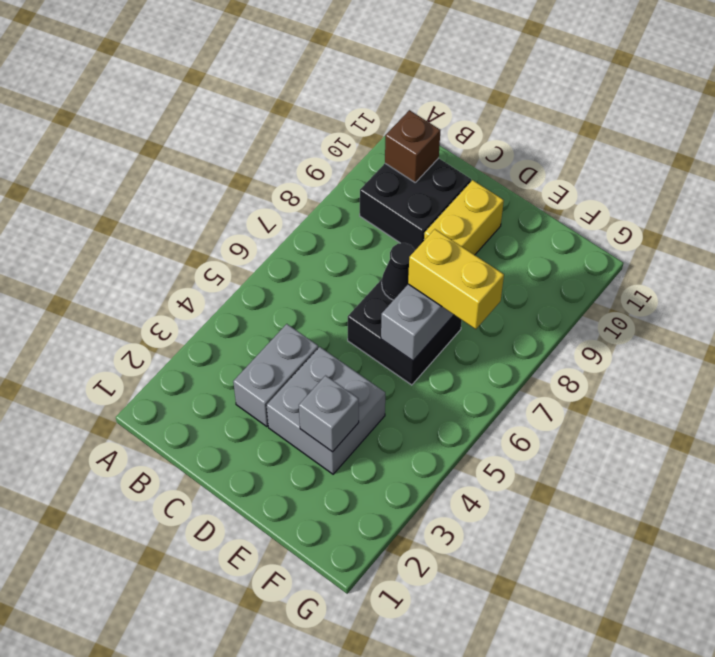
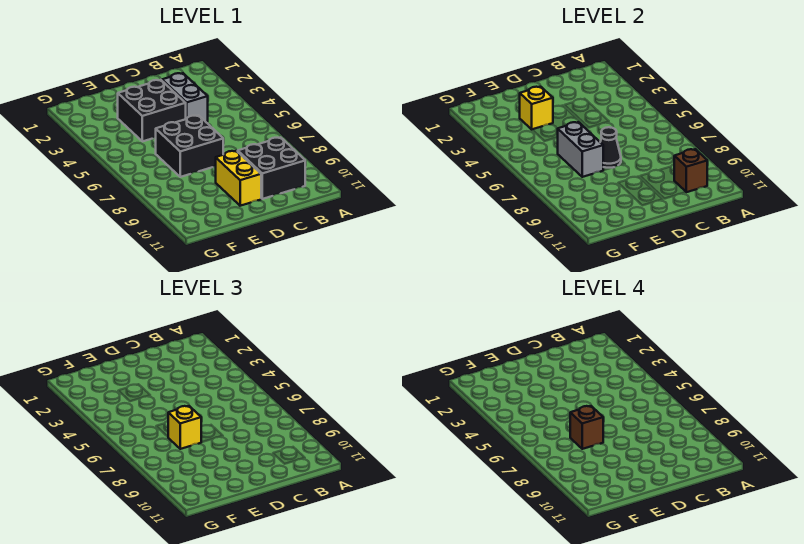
grey brick D3:E4 level 1 -> black brick D3:E4 level 1
grey brick E3 level 2 -> yellow brick E3 level 2
yellow brick E7:F7 level 3 -> yellow brick E7 level 3
none -> brown brick E7 level 4

